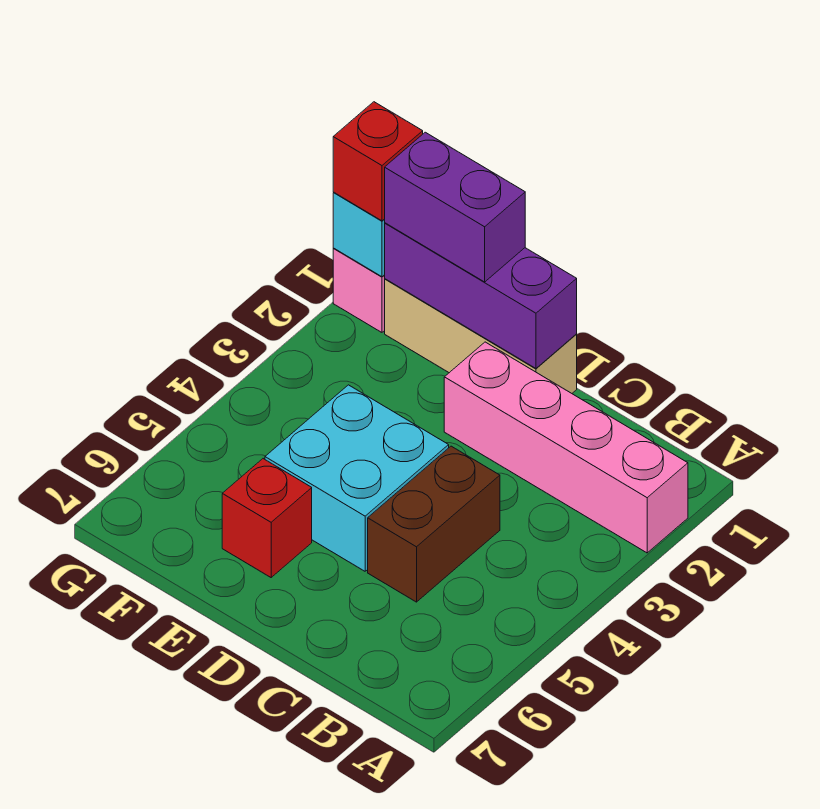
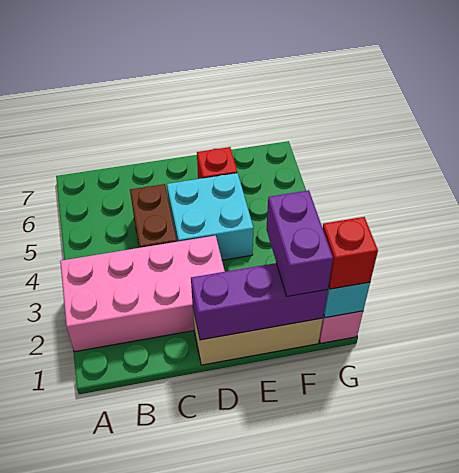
pink brick A2:D2 level 1 -> pink brick A2:D3 level 1
purple brick E1:F1 level 3 -> purple brick F1:F2 level 3

